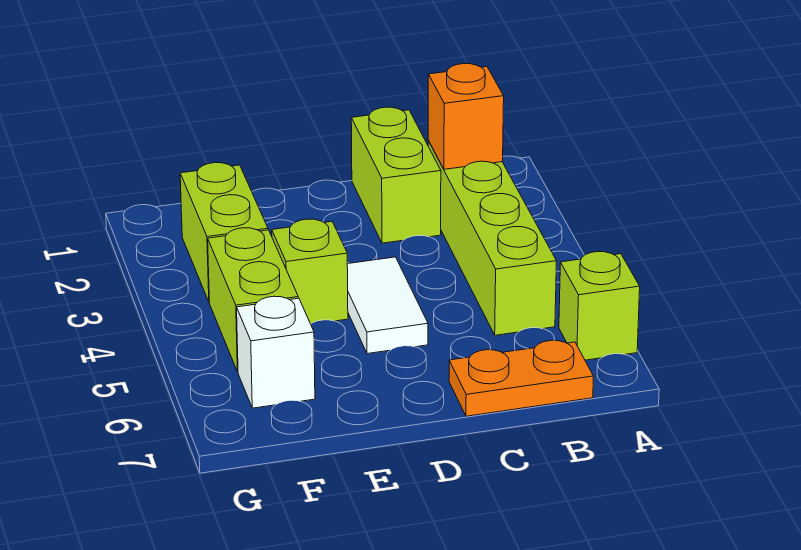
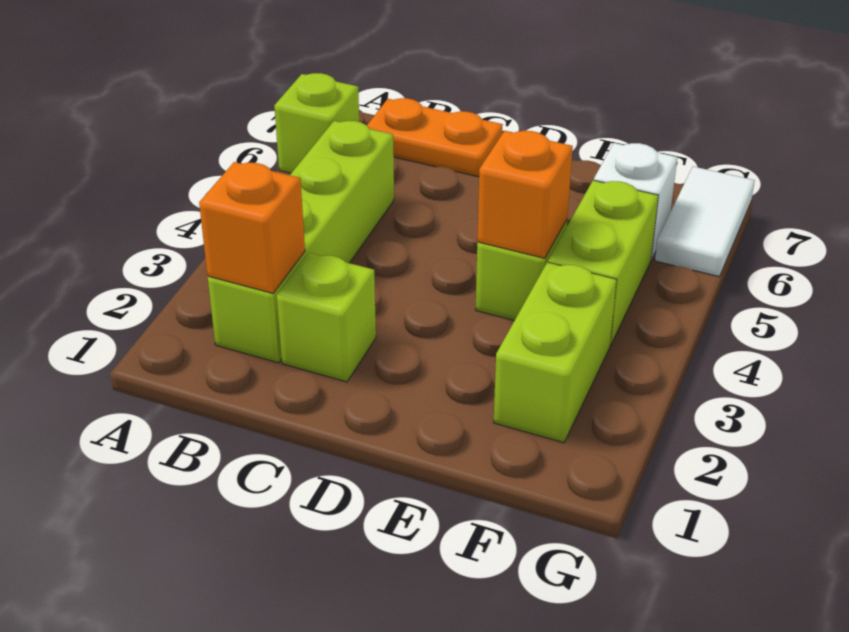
lime brick C1:C2 level 1 -> lime brick C2 level 1
white tile D4:D5 level 1 -> white tile G6:G7 level 1
none -> orange brick E4 level 2

